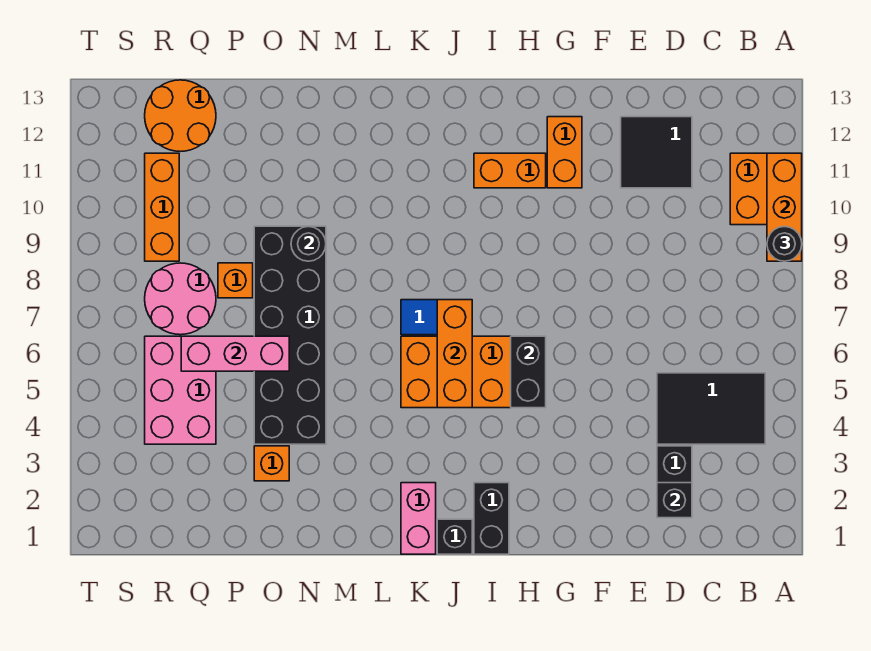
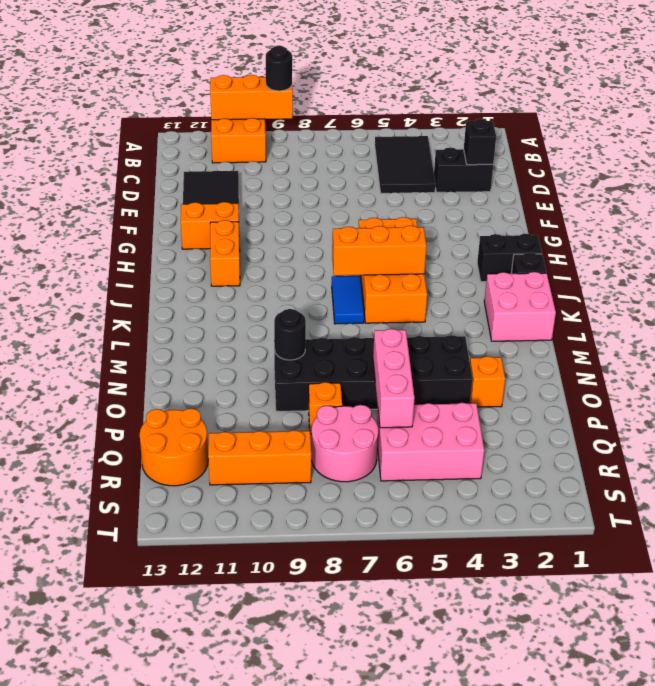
black brick H5:H6 level 2 -> none
pink brick K1:K2 level 1 -> pink brick K1:L2 level 1

